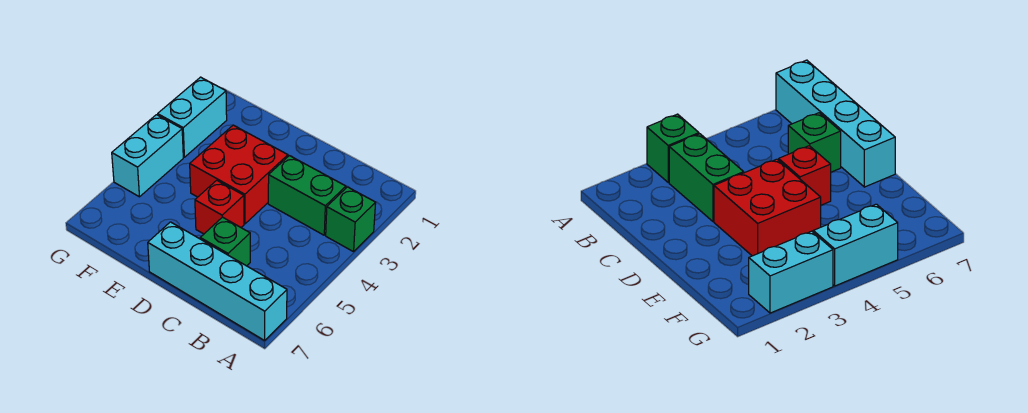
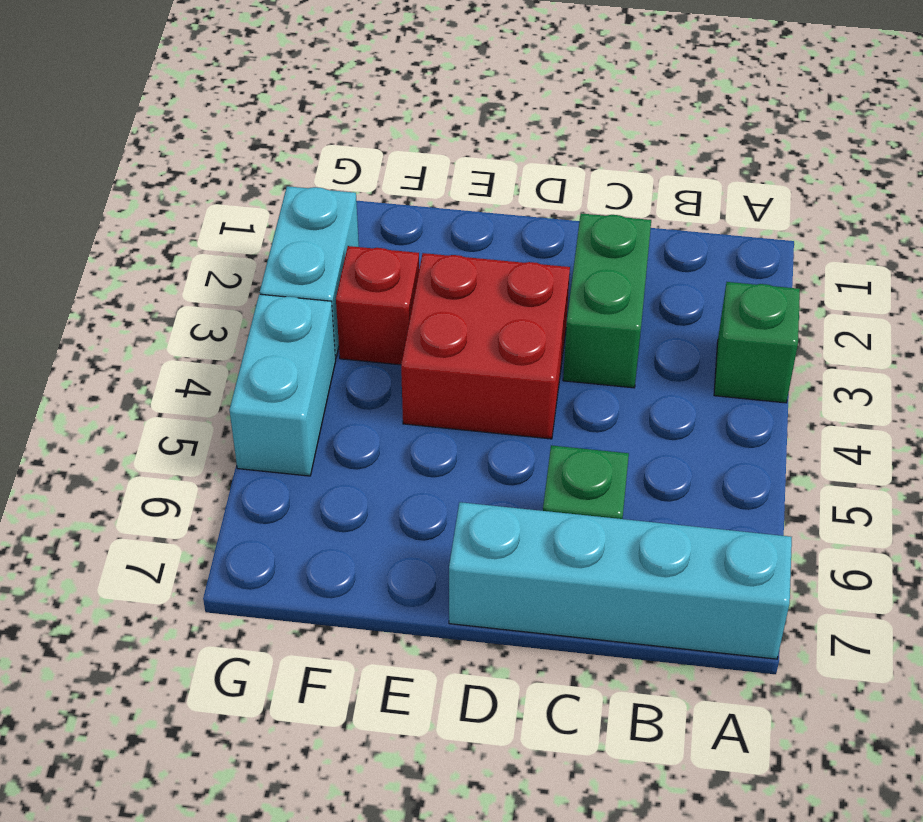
green brick B3:C3 level 1 -> green brick C2:C3 level 1
red brick D5 level 1 -> red brick F3 level 1

